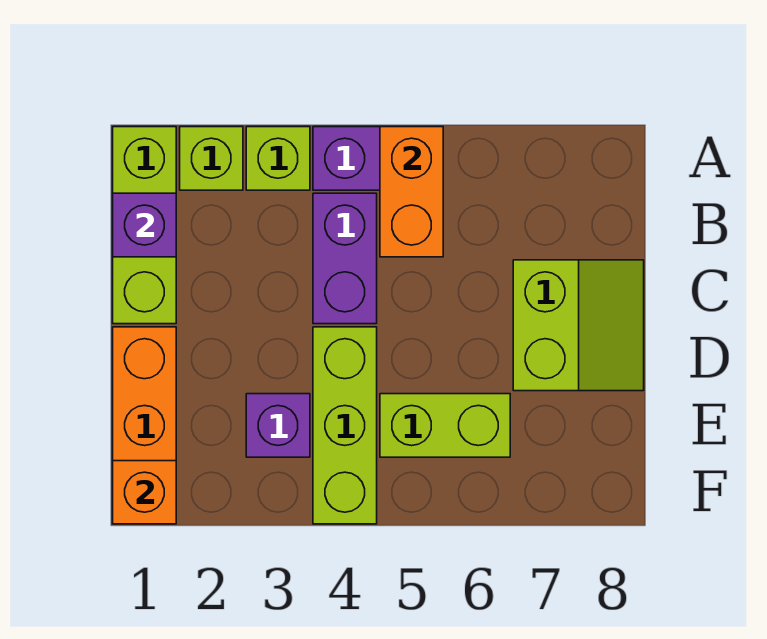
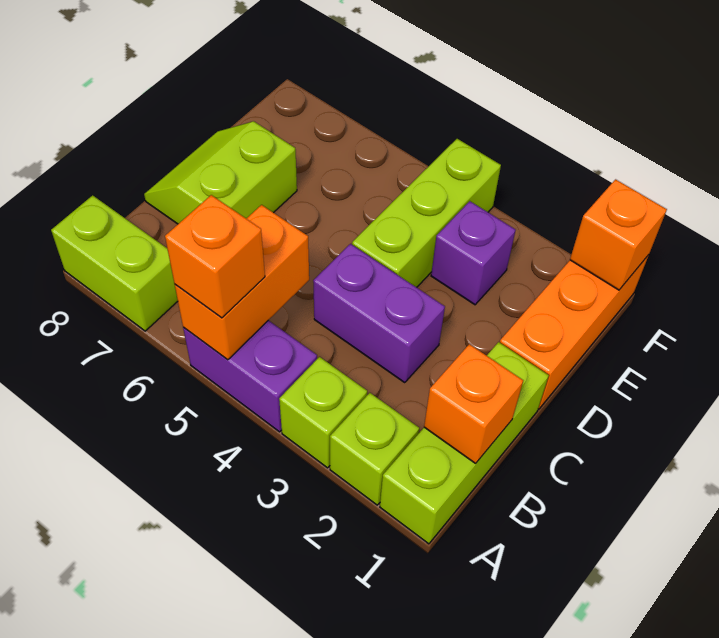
none -> orange brick A5 level 3
purple brick B1 level 2 -> orange brick B1 level 2
purple brick B4:C4 level 1 -> purple brick C3:C4 level 1
lime brick E5:E6 level 1 -> lime brick A7:A8 level 1

